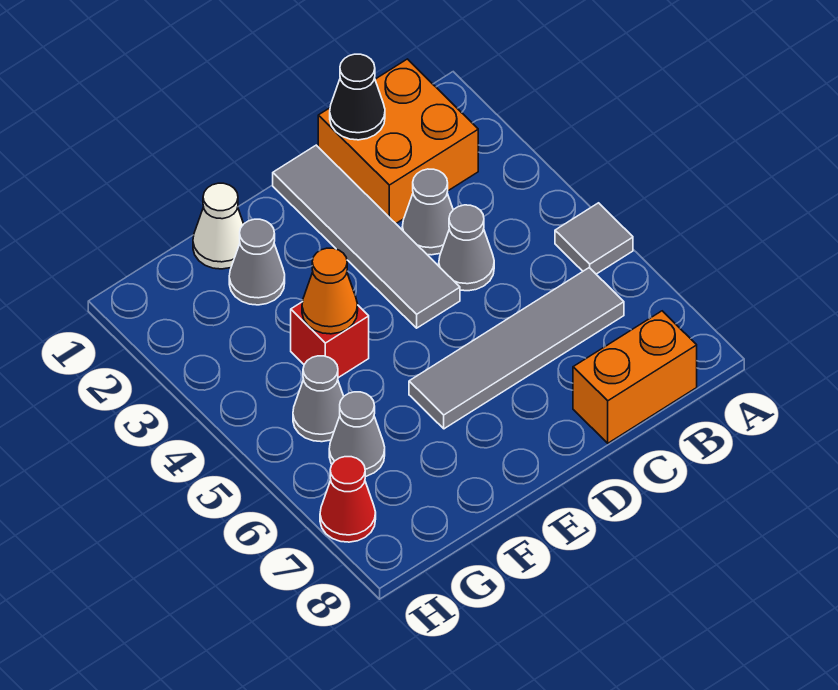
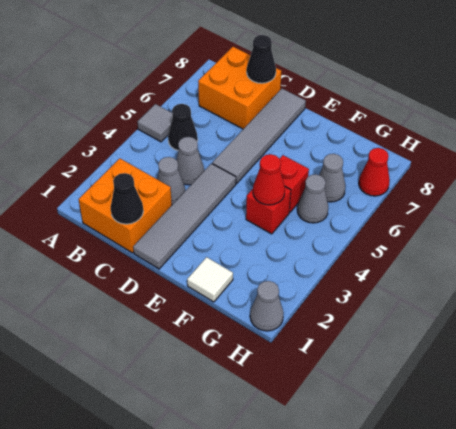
none -> black cone B5 level 1
grey tile B6:E6 level 1 -> grey tile D5:D8 level 1
orange brick B8:C8 level 1 -> orange brick B7:C8 level 1
none -> black cone C8 level 2
white cone F1 level 1 -> white tile F1 level 1
grey cone F2 level 1 -> grey cone H1 level 1
orange cone F4 level 2 -> red cone F4 level 2
none -> red brick F5 level 1

